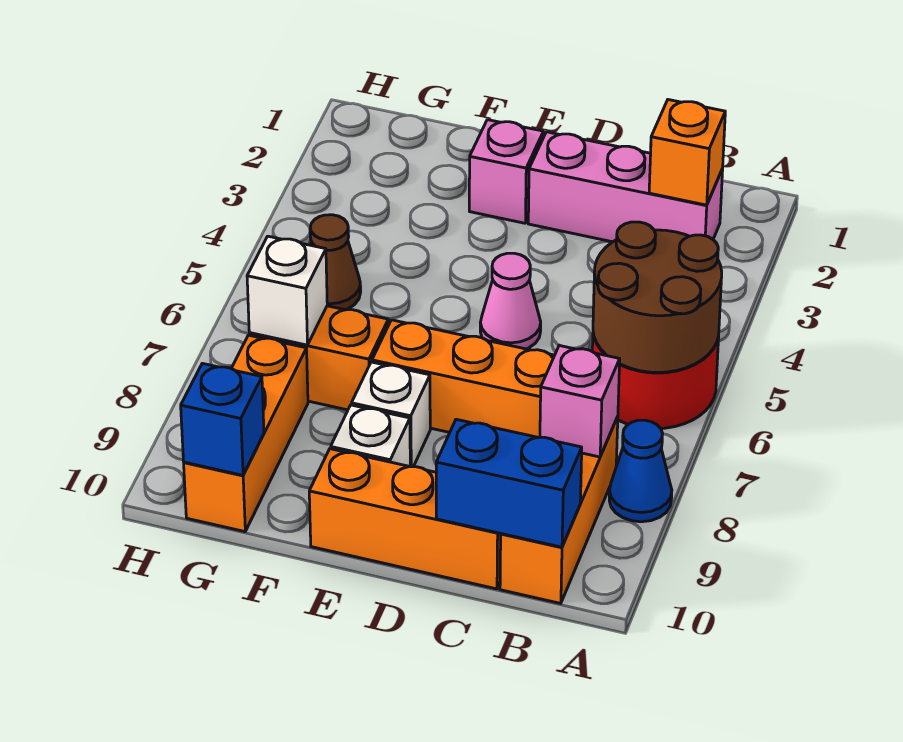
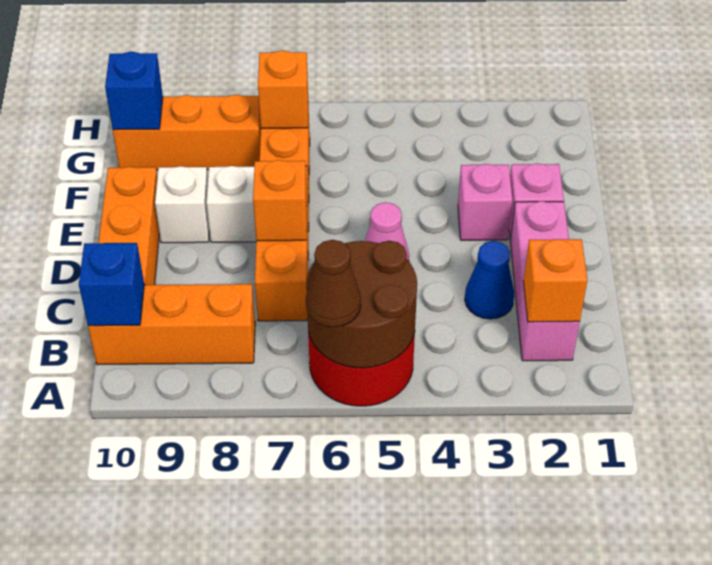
blue cone A8 level 1 -> blue cone C3 level 1
pink brick B8 level 2 -> pink brick E3 level 1
blue brick B10:C10 level 2 -> blue brick B10 level 2
none -> orange brick D7 level 2
brown cone G5 level 1 -> brown cone A6 level 3
white brick G7 level 2 -> orange brick G7 level 2

